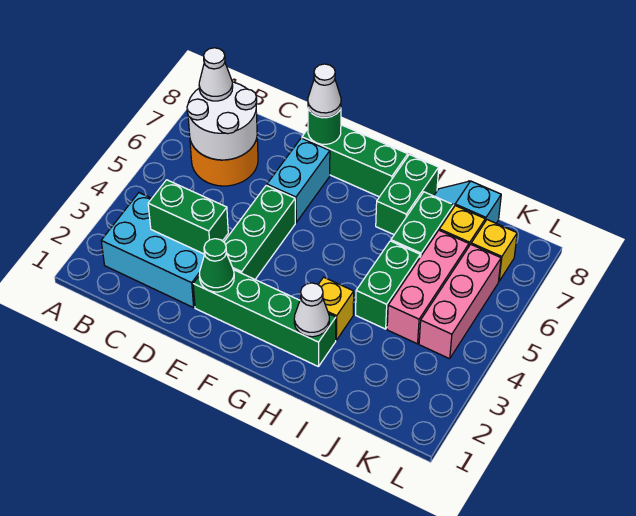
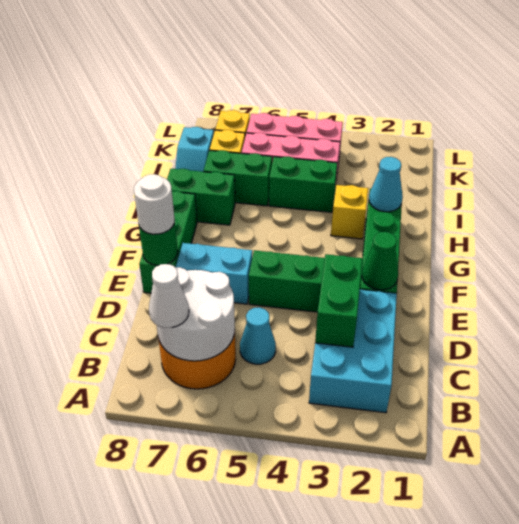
none -> cyan cone C5 level 1
white cone E8 level 3 -> white round brick E8 level 3
white cone H2 level 2 -> cyan cone H2 level 2

